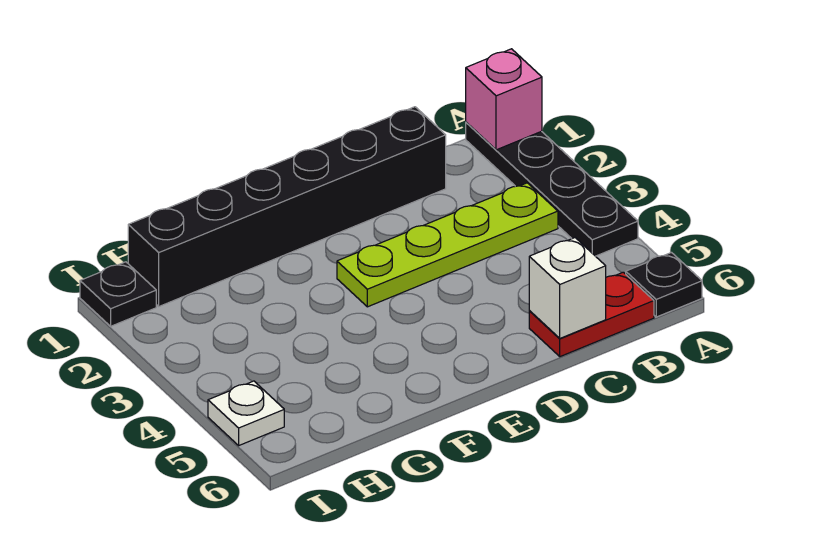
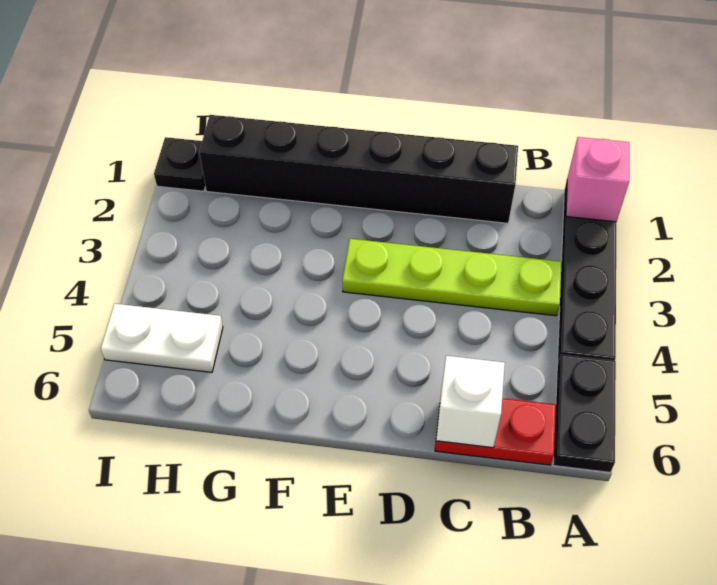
black plate A6 level 1 -> black plate A5:A6 level 1
white plate I5 level 1 -> white plate H5:I5 level 1

